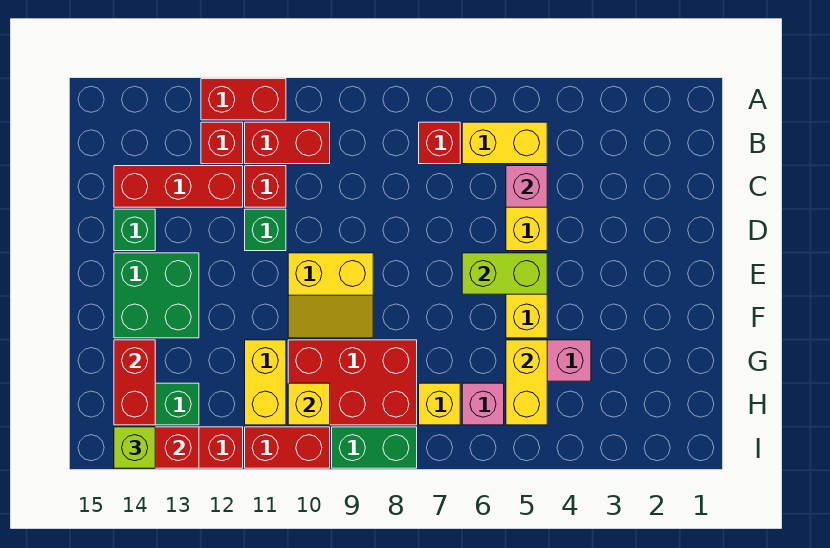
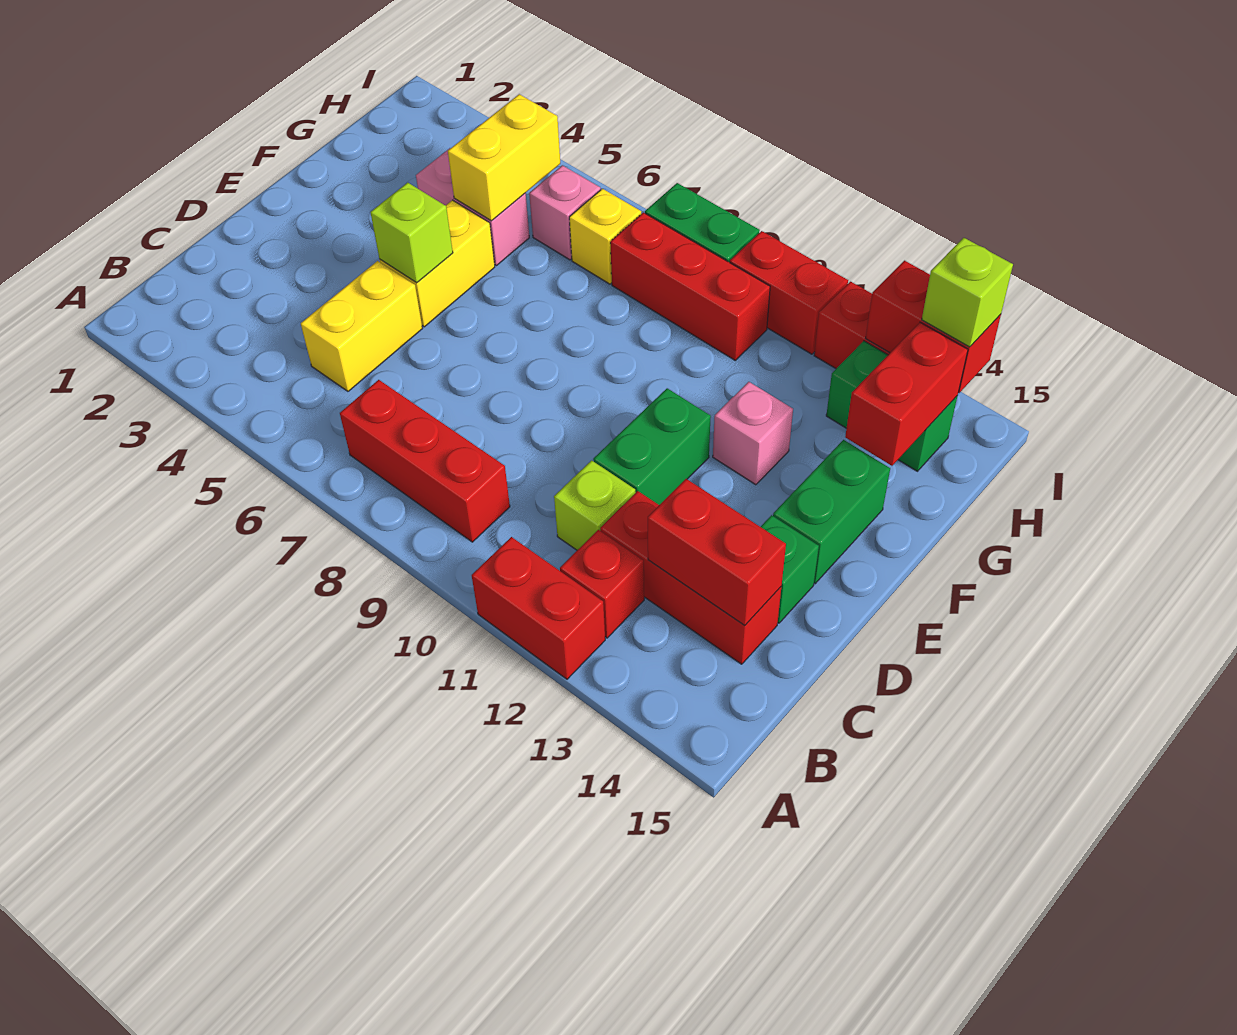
yellow brick B5:B6 level 1 -> none
red brick B7 level 1 -> red brick B7:B9 level 1
red brick B10:B11 level 1 -> red brick C13:C14 level 2
pink brick C5 level 2 -> pink brick F12 level 1
red brick C11 level 1 -> lime brick C11 level 1
green brick D11 level 1 -> green brick D11:E11 level 1
lime brick E5:E6 level 2 -> lime brick E5 level 2
yellow slope E9:F10 level 1 top E -> none
green brick E13:F14 level 1 -> green brick E14:F14 level 1
red brick G8:H10 level 1 -> red brick H8:H10 level 1
yellow brick G11:H11 level 1 -> none
yellow brick H10 level 2 -> none

